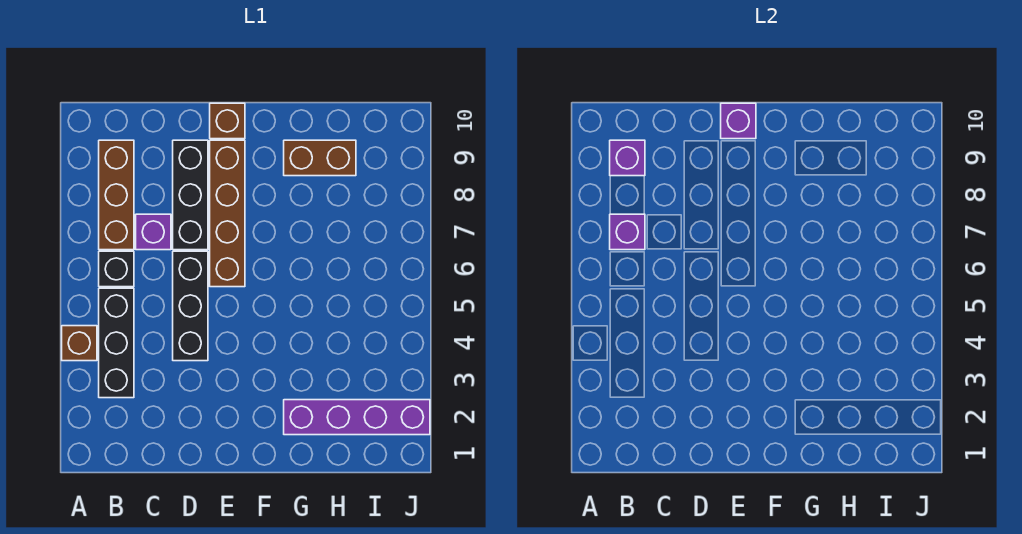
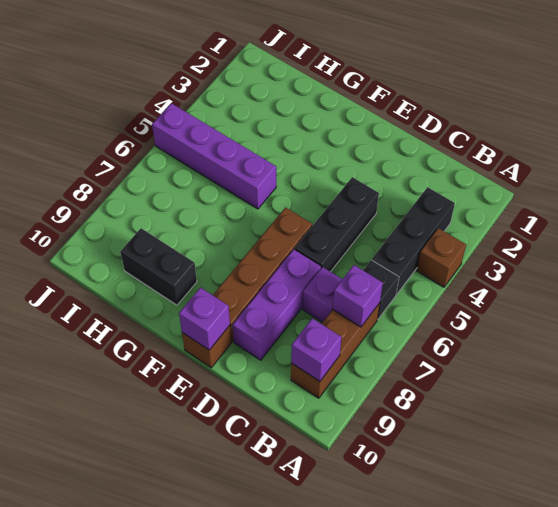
black brick D7:D9 level 1 -> purple brick D7:D9 level 1
purple brick G2:J2 level 1 -> purple brick G5:J5 level 1
brown brick G9:H9 level 1 -> black brick G9:H9 level 1

